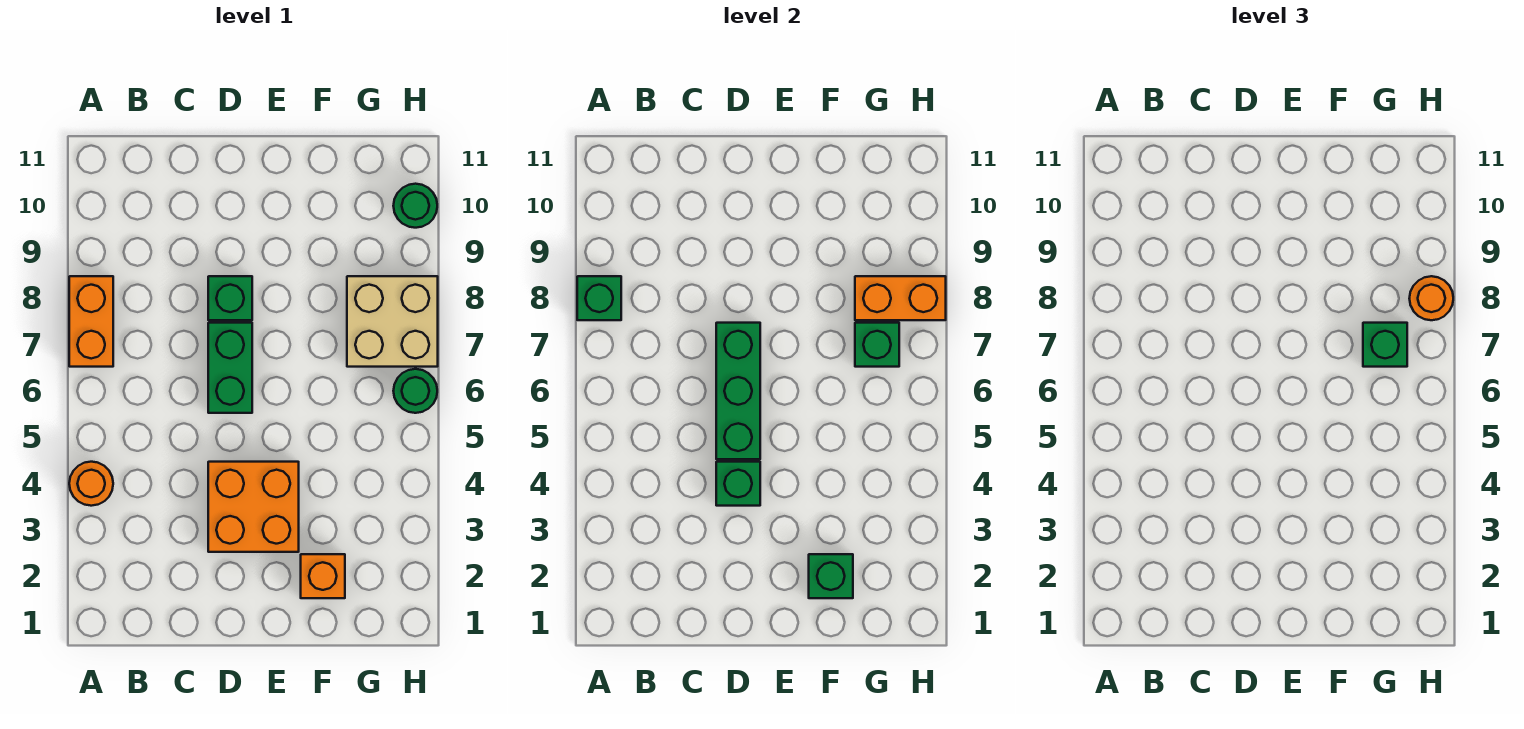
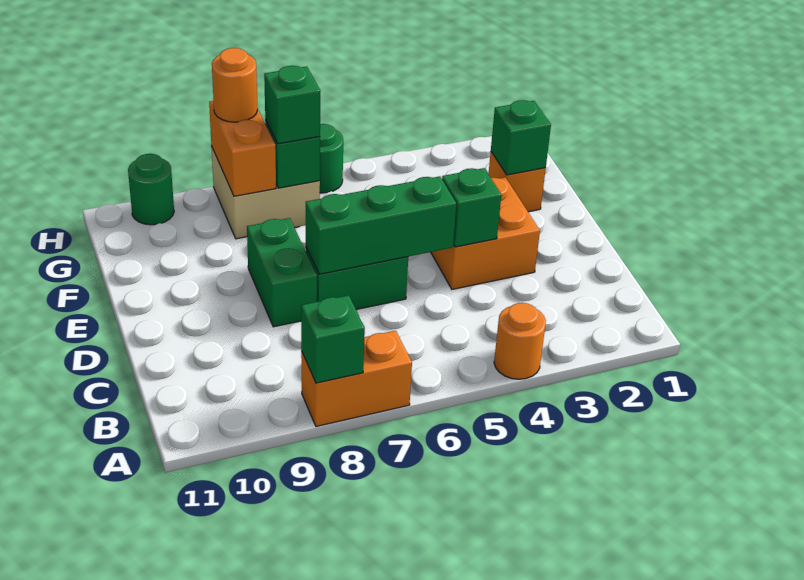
green brick D8 level 1 -> green brick D8:E8 level 1

